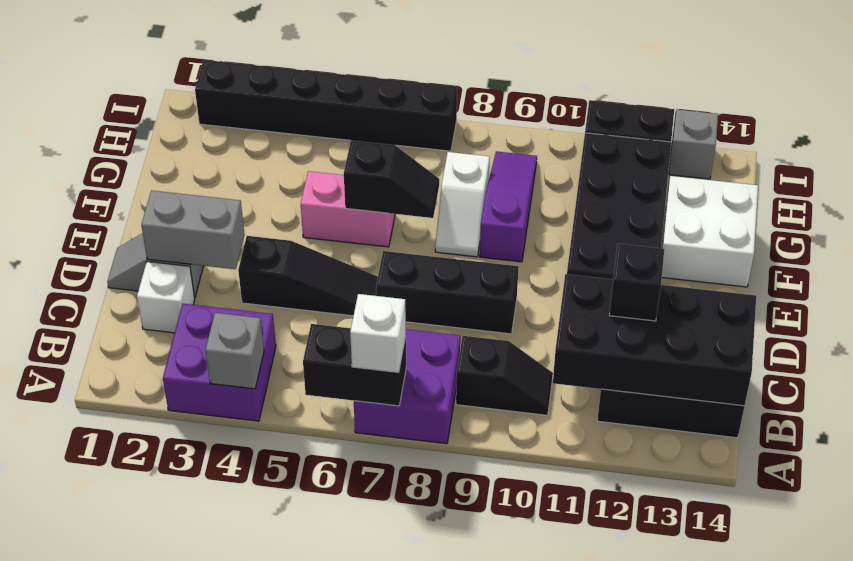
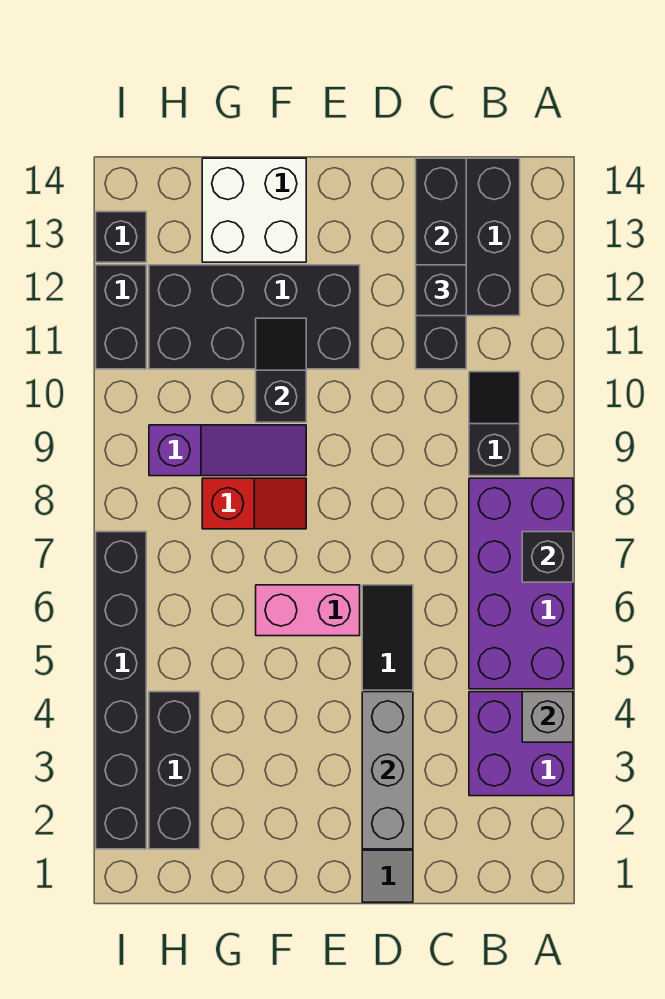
black brick A6:A7 level 2 -> black brick A7 level 2
purple brick A7:B8 level 1 -> purple brick A5:B8 level 1
white brick A7 level 3 -> none
black brick B11:C14 level 2 -> black brick C11:C14 level 2
white brick C2 level 1 -> none
grey brick D2:D3 level 2 -> grey brick D2:D4 level 2
black brick D7:D9 level 1 -> black brick H2:H4 level 1
pink brick F5:F6 level 1 -> pink brick E6:F6 level 1
black slope F6:F7 level 2 top 6 -> black slope F10:F11 level 2 top 10
white slope F8:G8 level 1 top G -> red slope F8:G8 level 1 top G
purple slope F9:H9 level 1 top F -> purple slope F9:H9 level 1 top H
grey brick I13 level 1 -> black brick I13 level 1

